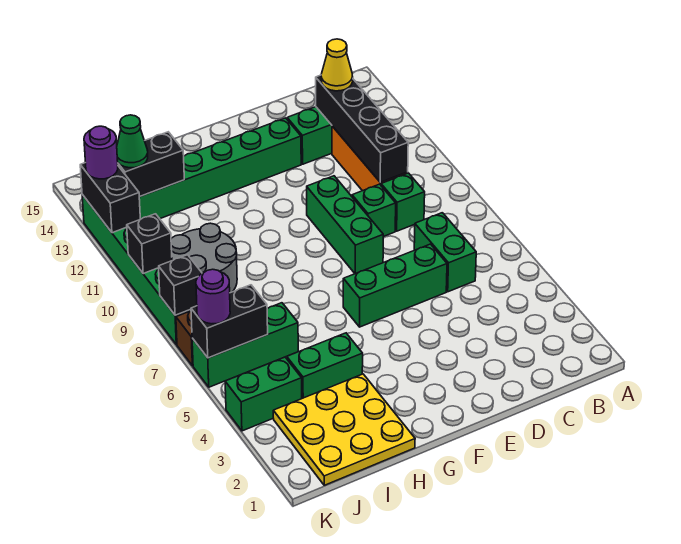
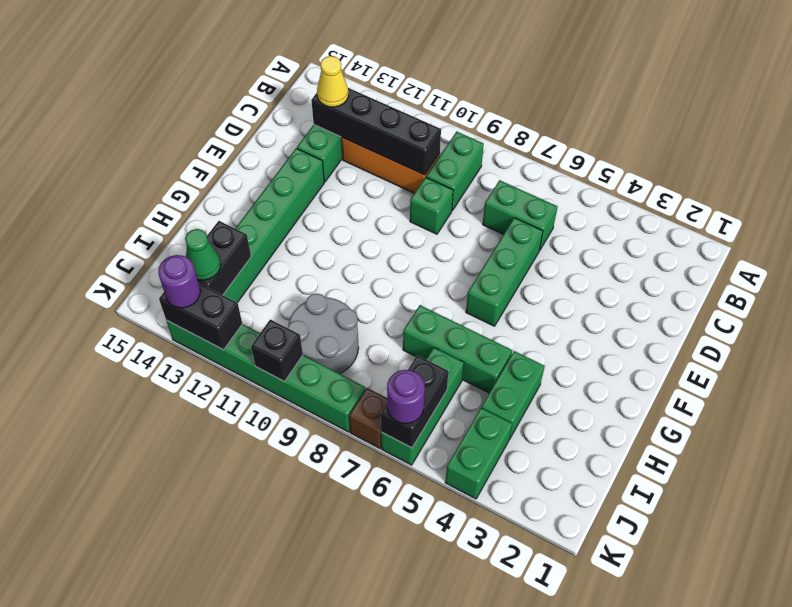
green brick C9 level 1 -> green brick B9:C9 level 1
green brick E8:E10 level 1 -> green brick H5:H7 level 1
yellow plate H1:J3 level 1 -> none
black brick K8 level 2 -> none

